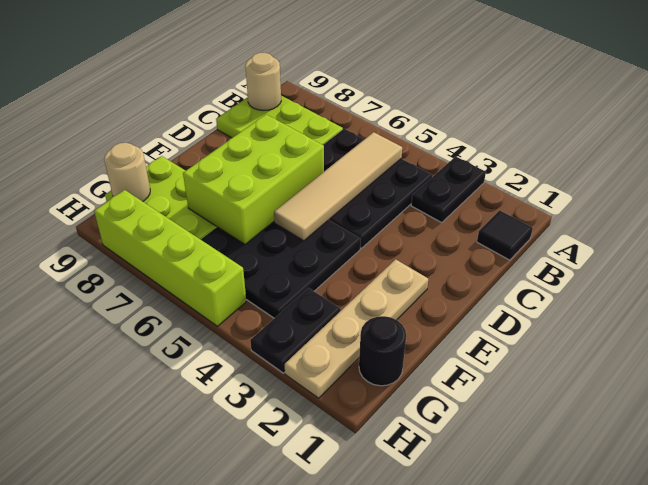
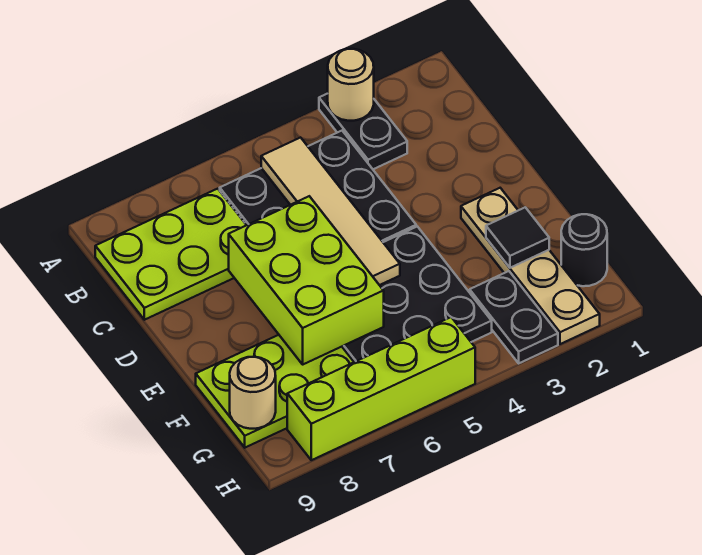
black tile B1 level 1 -> black tile F2 level 2
tan round brick B9 level 2 -> tan round brick A3 level 2

